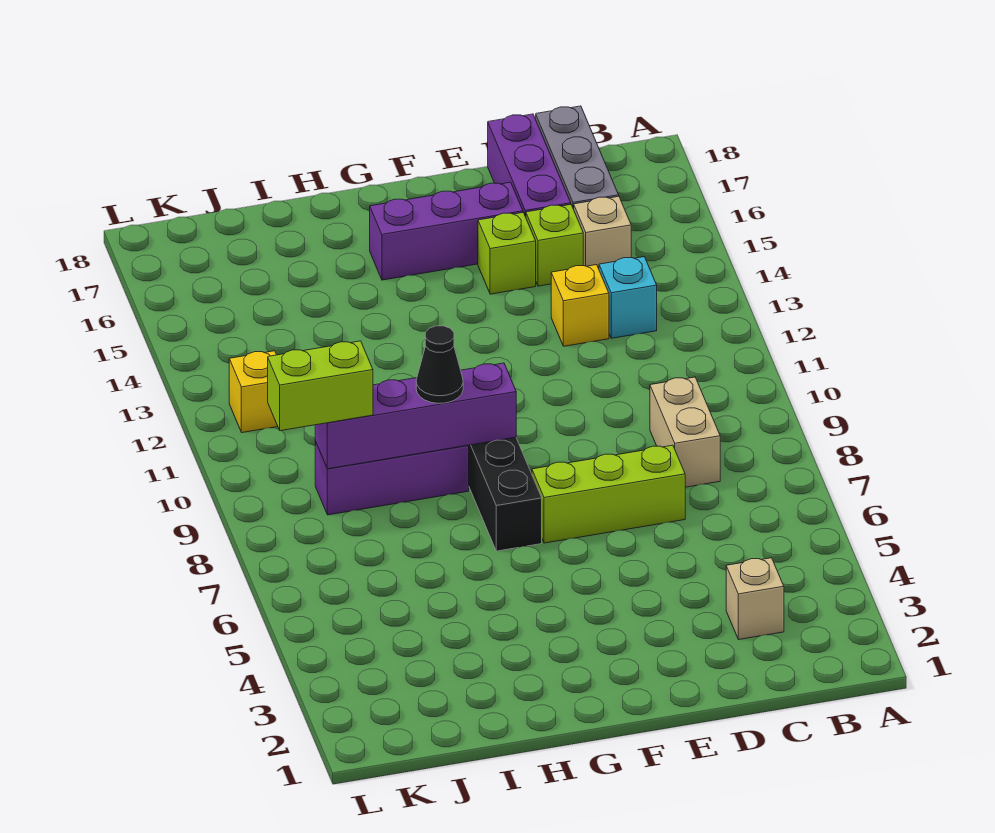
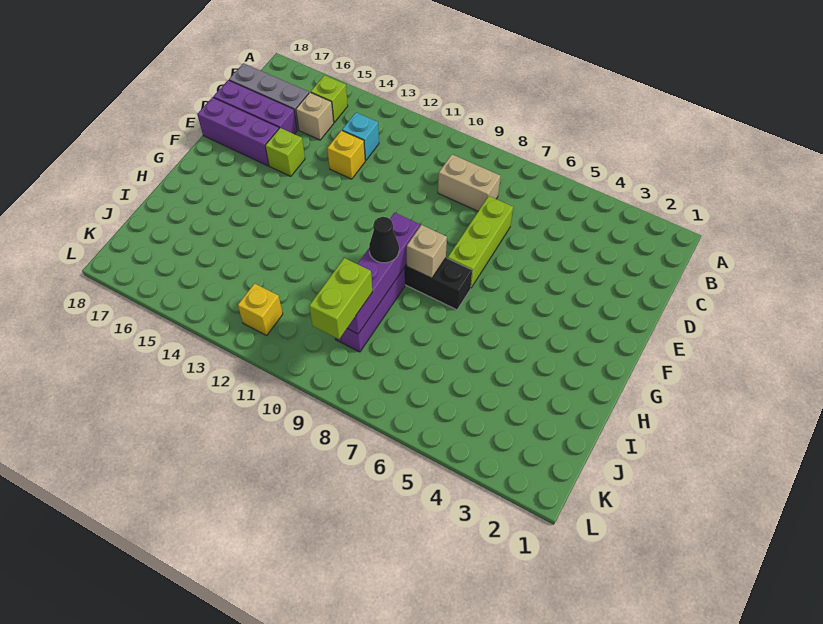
tan brick C3 level 1 -> tan brick G8 level 2
lime brick D15 level 1 -> lime brick B15 level 1
purple brick E16:G16 level 1 -> purple brick E16:E18 level 1

